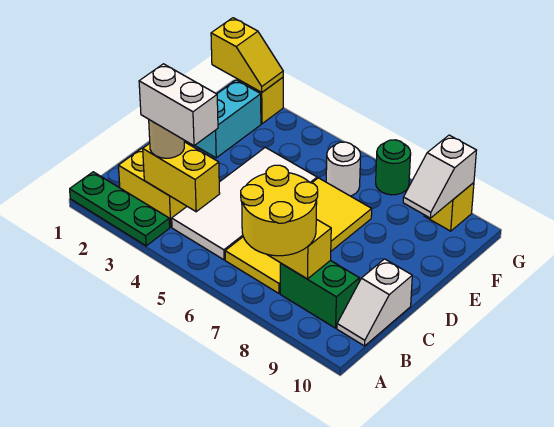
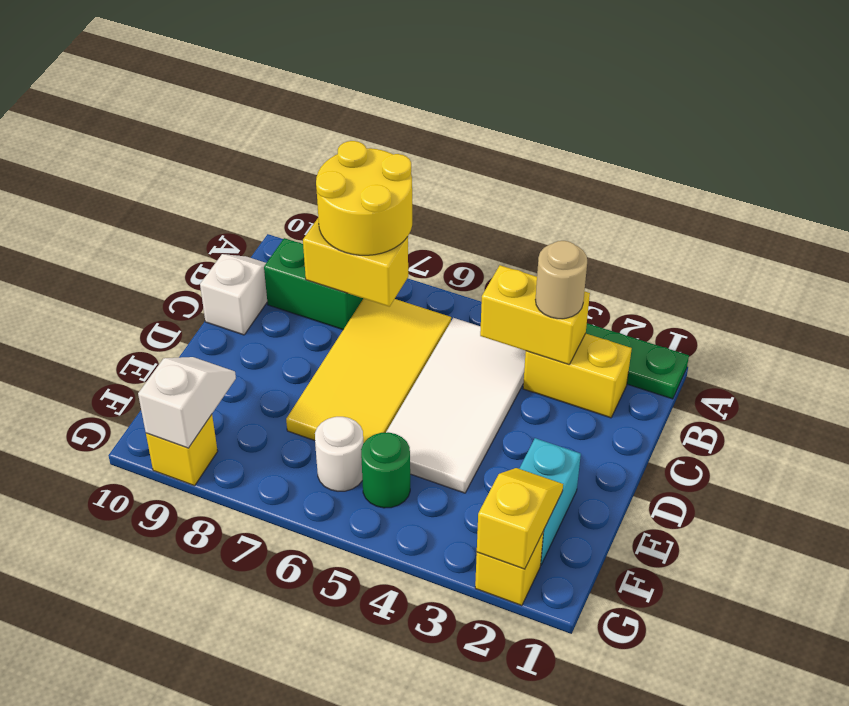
white brick B3:B4 level 4 -> none
yellow slope G1:G2 level 2 top 1 -> yellow slope F2:G2 level 2 top G
green round brick G7 level 1 -> green round brick F5 level 1

